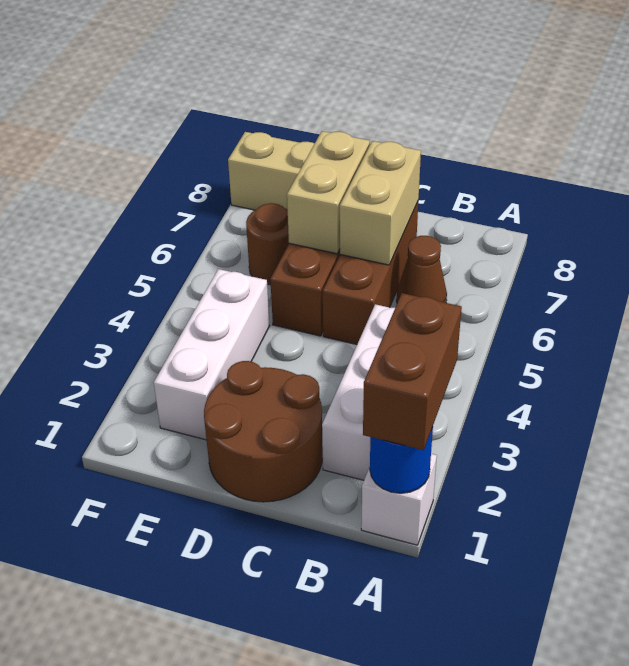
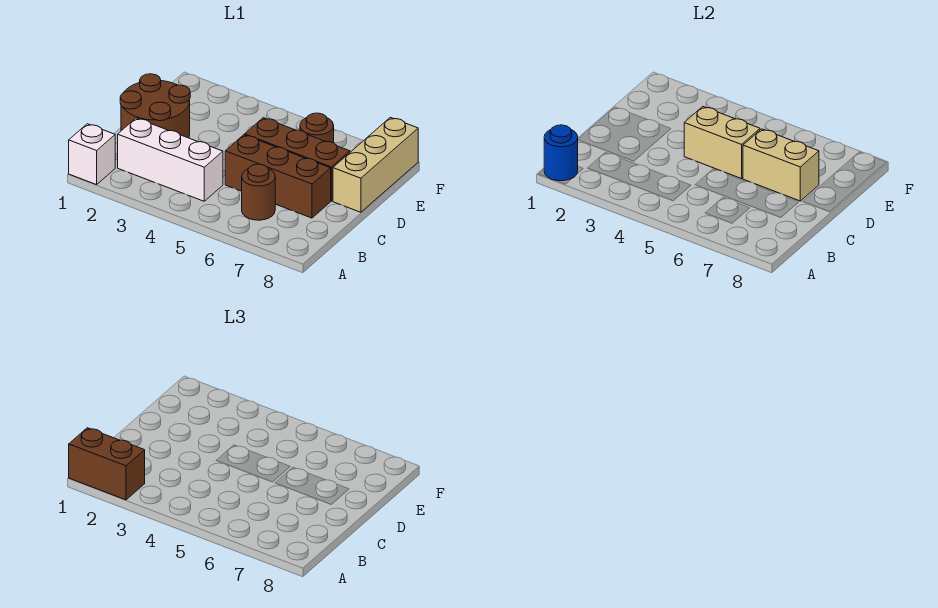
brown cone B6 level 1 -> brown round brick B6 level 1
tan brick C6:C7 level 2 -> tan brick D4:D5 level 2
white brick E2:E4 level 1 -> none

